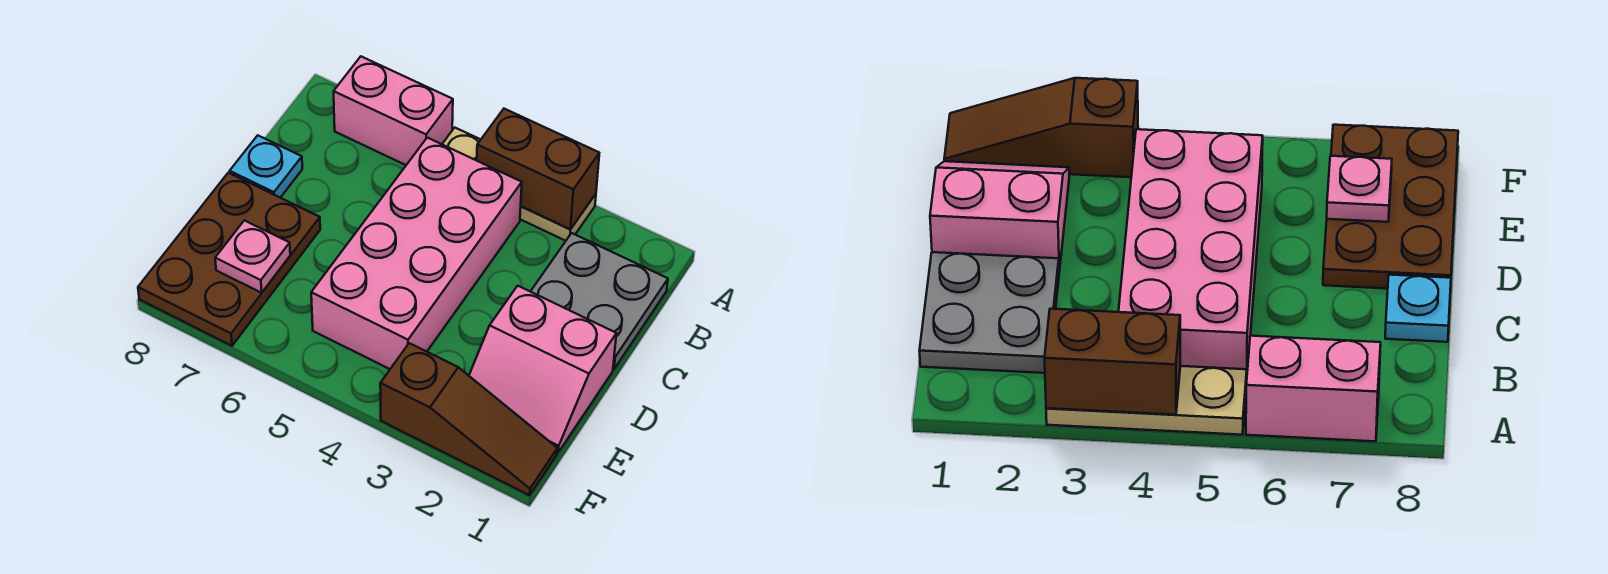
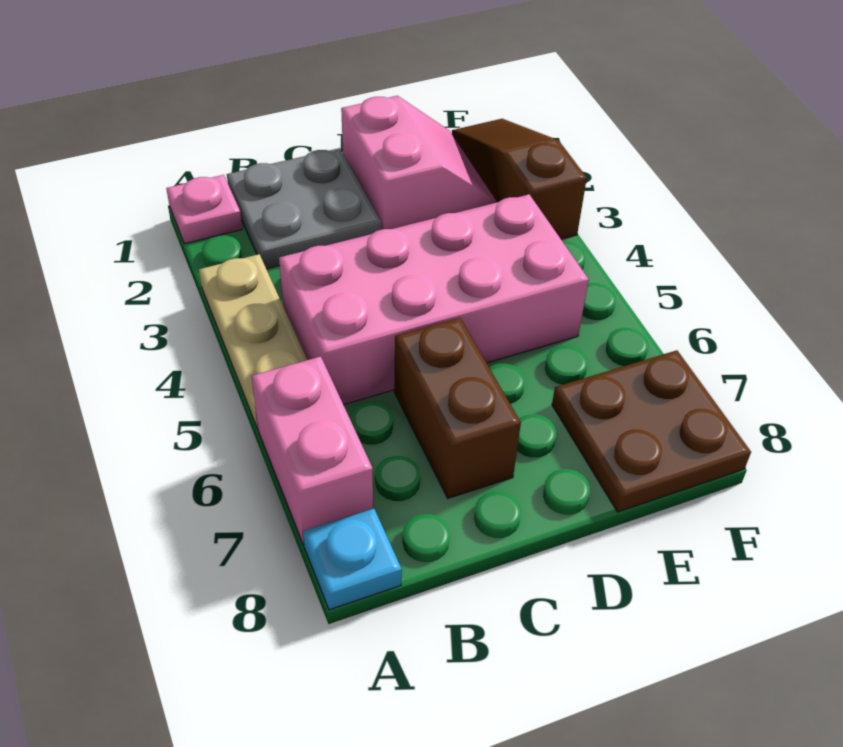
brown brick A3:A4 level 2 -> brown brick C6:C7 level 1
cyan plate C8 level 1 -> cyan plate A8 level 1
brown plate D7:F8 level 1 -> brown plate E7:F8 level 1
pink plate E7 level 2 -> pink plate A1 level 1

